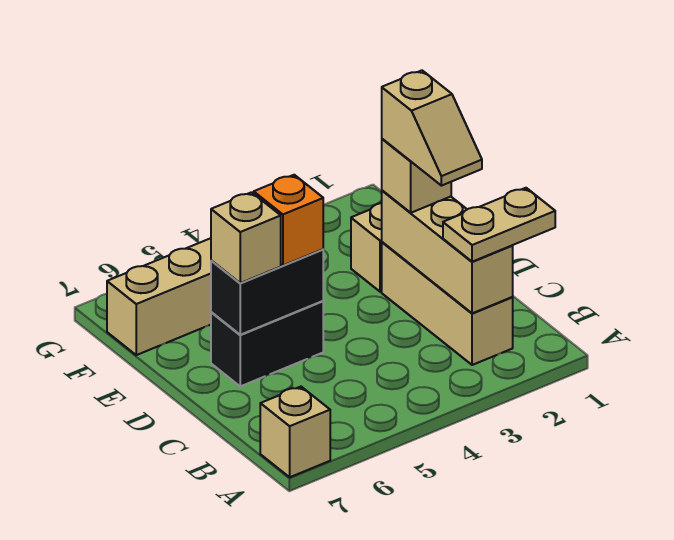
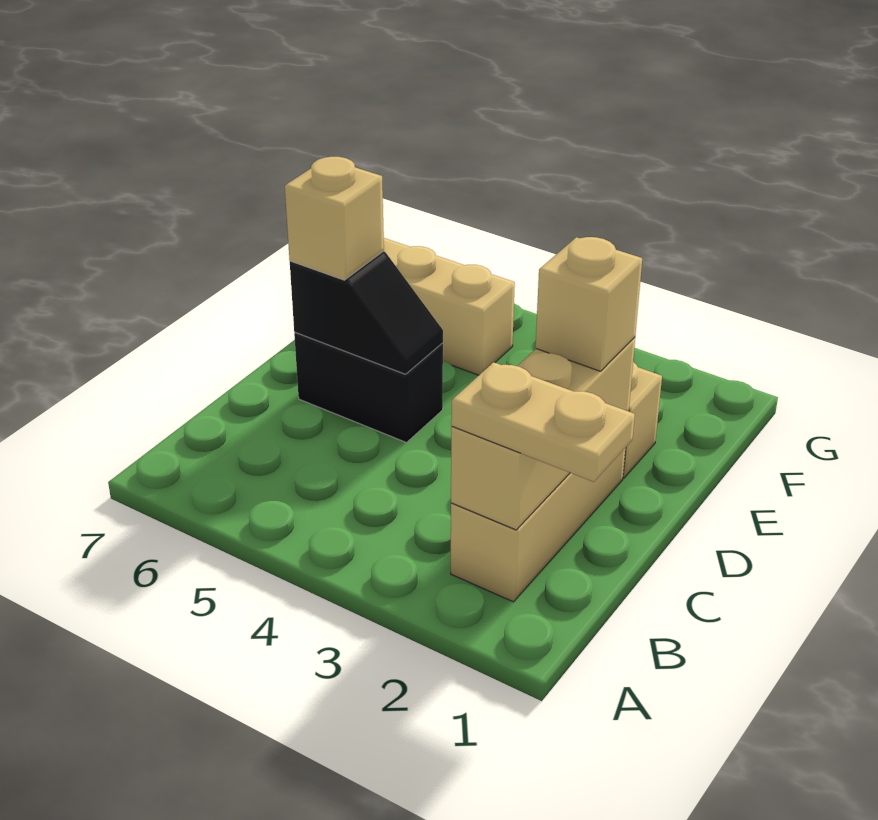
tan brick A7 level 1 -> none
tan slope C2:D2 level 4 top D -> none
black brick D5:D6 level 2 -> black slope D5:D6 level 2 top 6
orange brick D5 level 3 -> none

